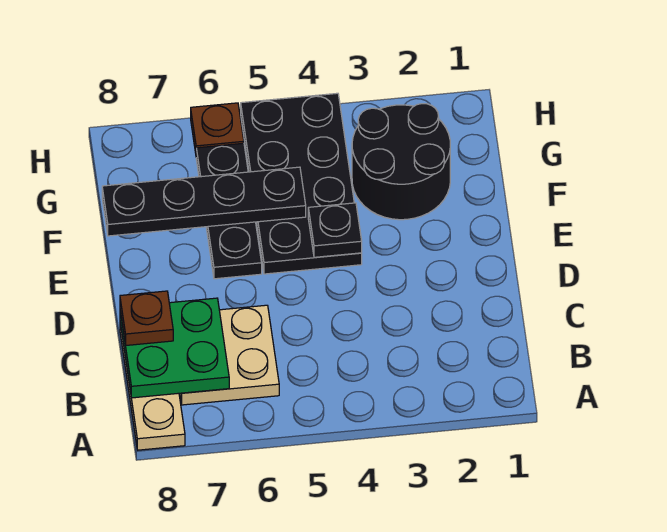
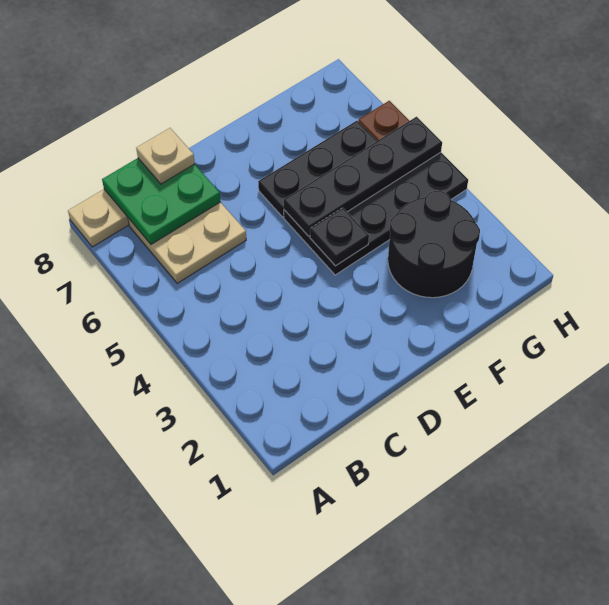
brown plate C8 level 3 -> tan plate C8 level 3
black plate F5:F8 level 2 -> black plate E5:H5 level 2

